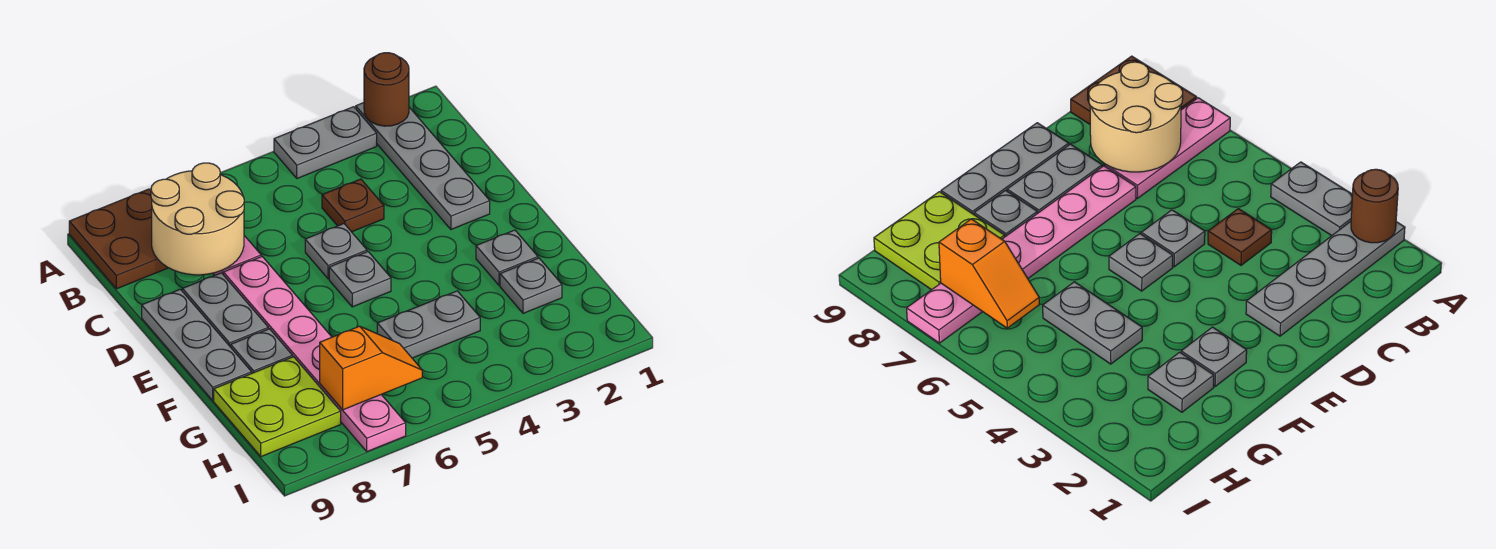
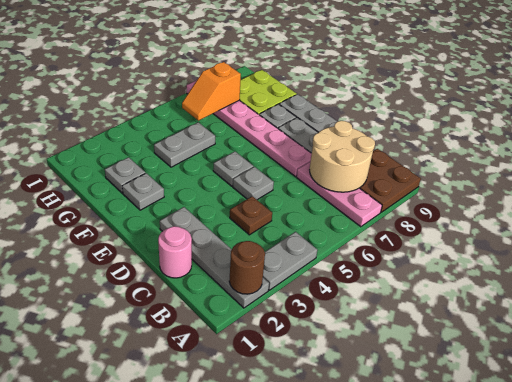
none -> pink round brick C1 level 1

